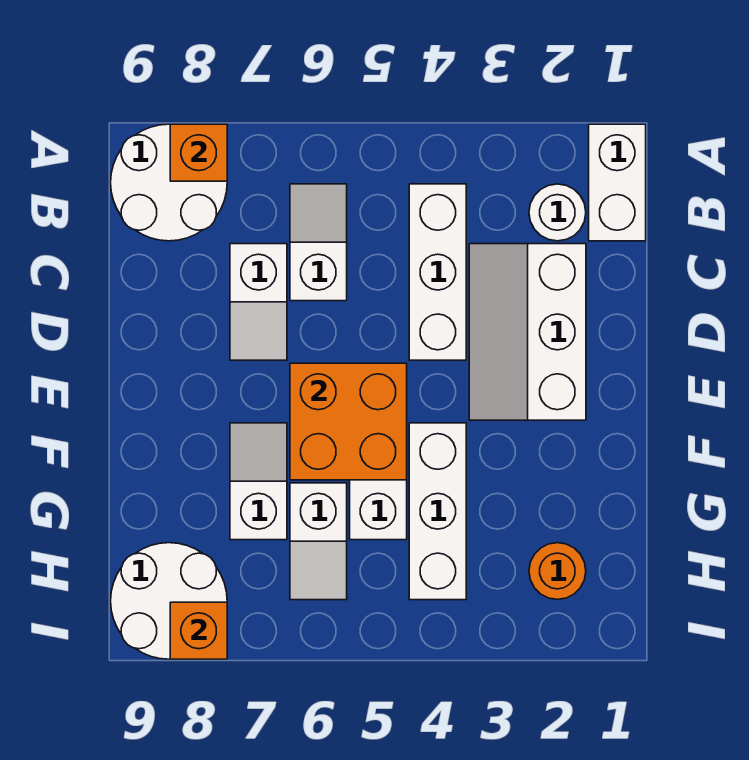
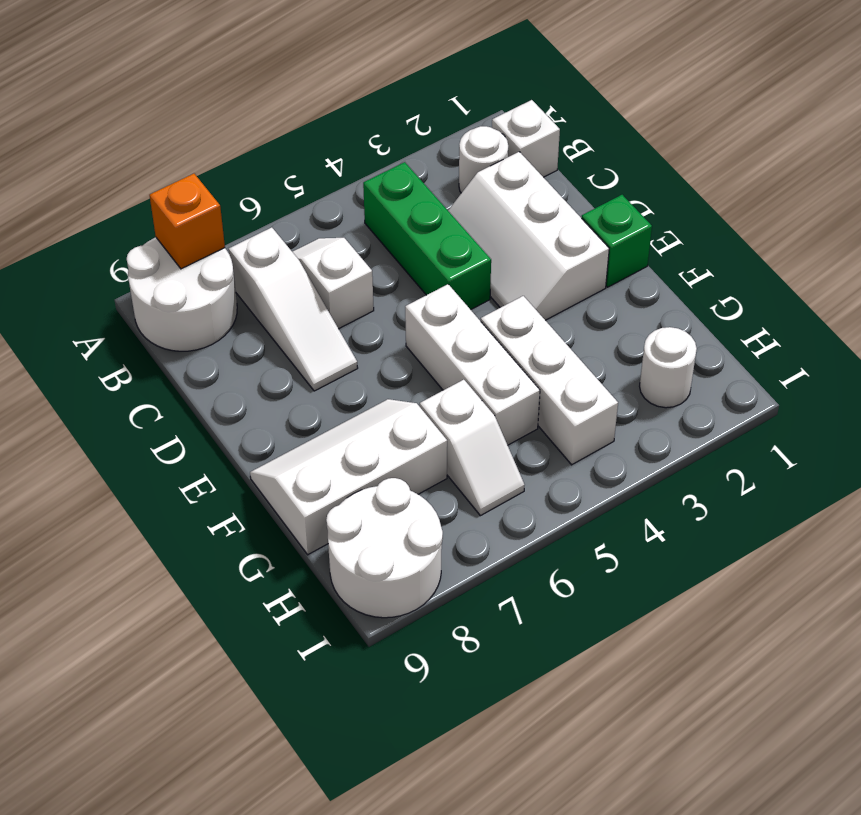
white brick A1:B1 level 1 -> white brick B1 level 1
white brick B4:D4 level 1 -> green brick B4:D4 level 1
white slope C7:D7 level 1 top C -> white slope B7:D7 level 1 top B
none -> green brick E1 level 1
orange brick E5:F6 level 2 -> none
white slope F7:G7 level 1 top G -> white slope F7:G9 level 1 top G
orange round brick H2 level 1 -> white round brick H2 level 1
orange brick I8 level 2 -> none

